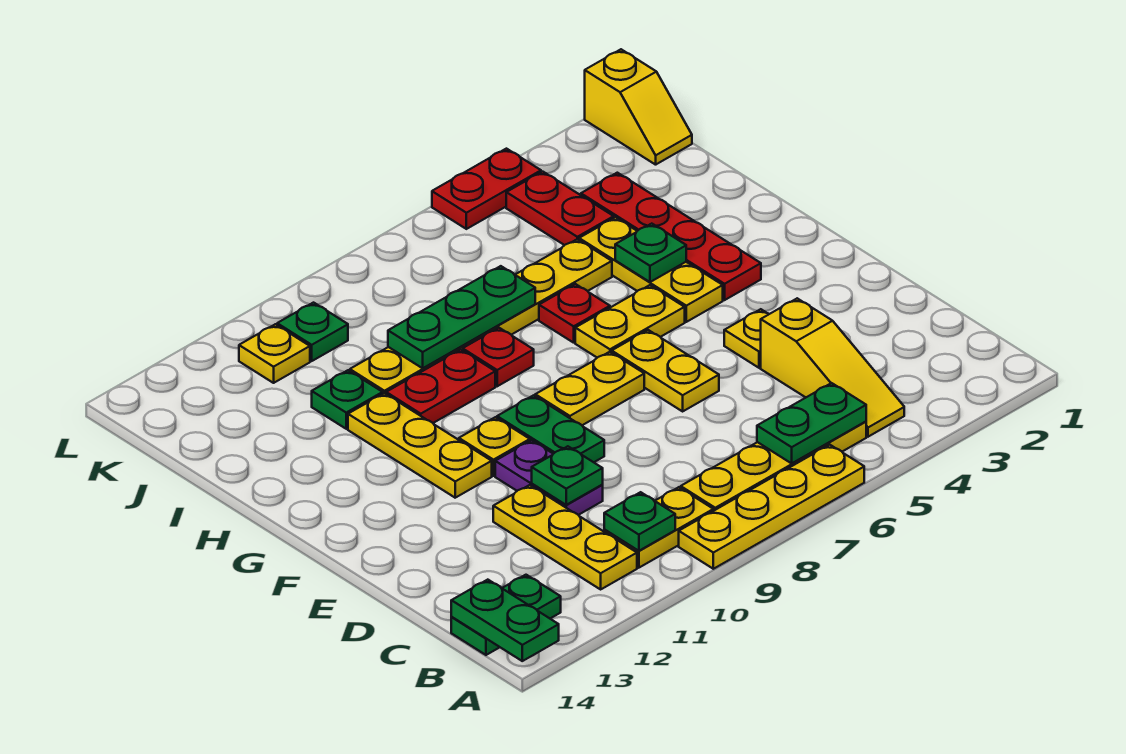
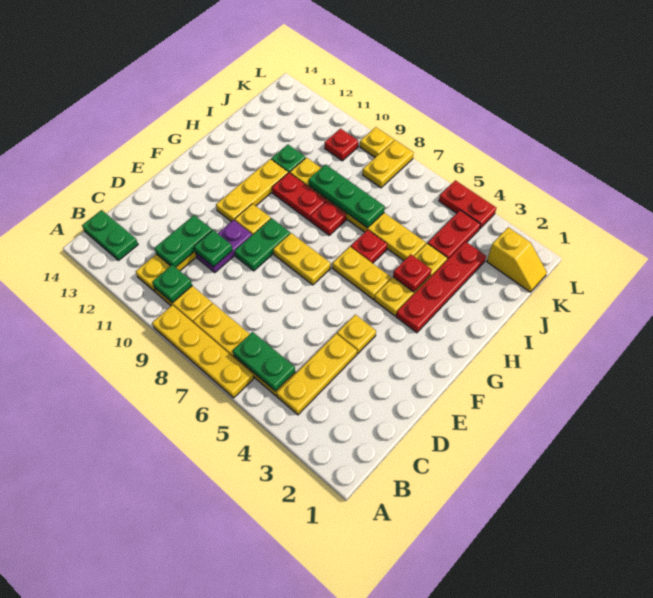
green plate A14:B14 level 2 -> green plate C11:D11 level 2
yellow slope B4:D4 level 1 top D -> yellow plate B4:D4 level 1
yellow plate E6:F6 level 1 -> yellow plate K8:L8 level 1
green plate H4 level 2 -> red plate H4 level 2
yellow slope K1:L1 level 1 top L -> yellow slope K1:K2 level 1 top 2
green plate K10 level 1 -> red plate K10 level 1
yellow plate K11 level 1 -> yellow plate L9 level 1

